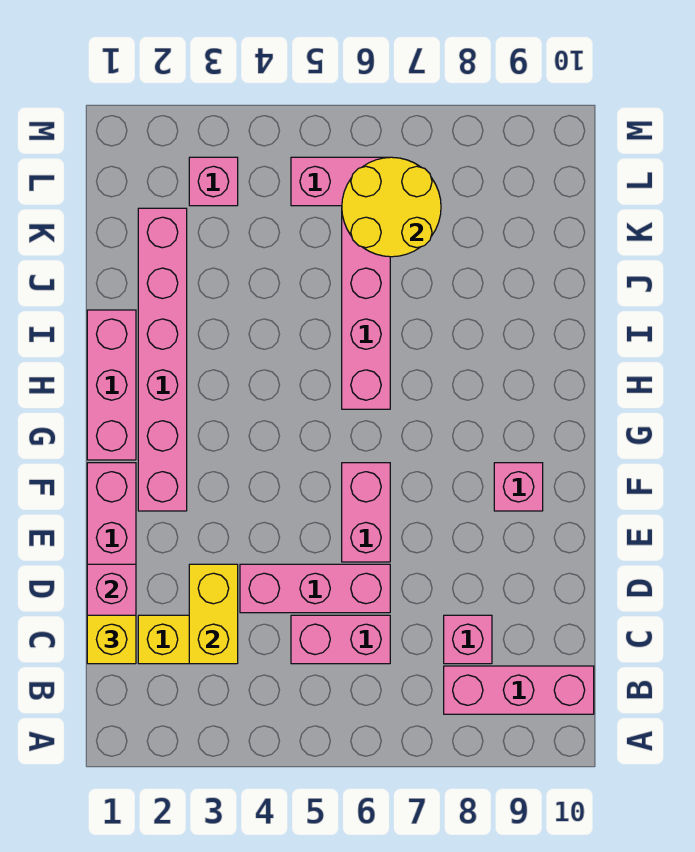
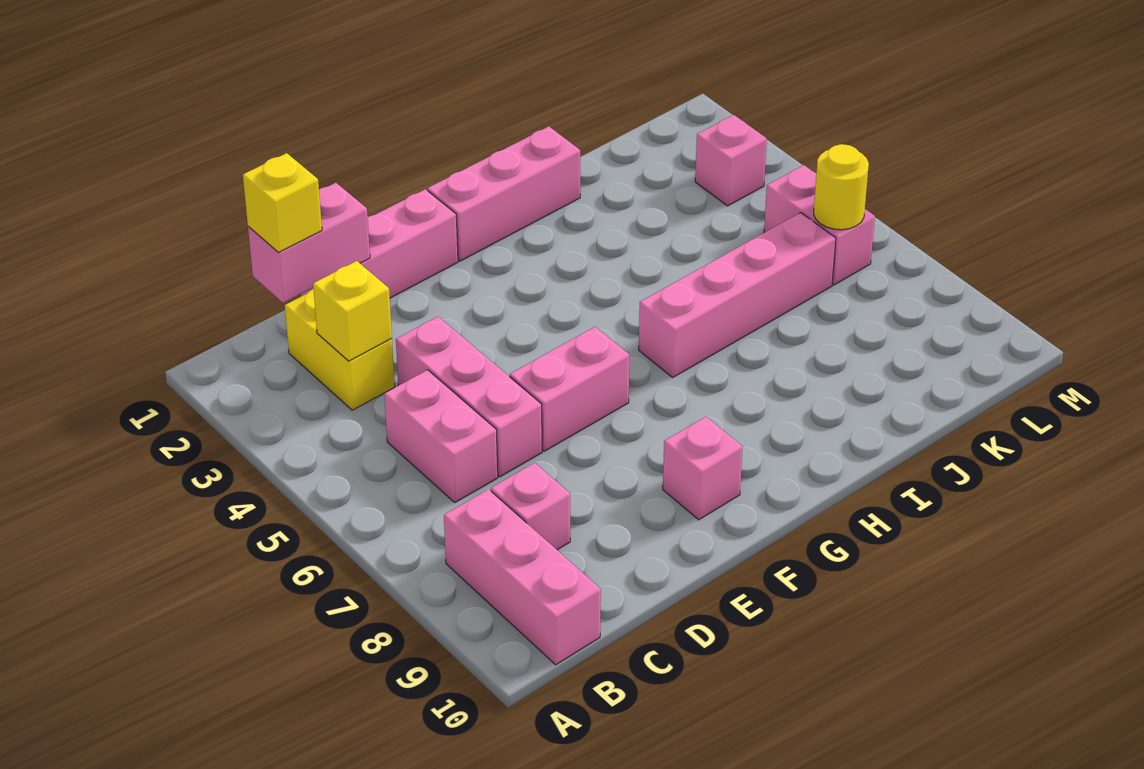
yellow brick C3:D3 level 2 -> yellow brick C3 level 2
pink brick F2:K2 level 1 -> none
yellow round brick K6:L7 level 2 -> yellow round brick L6 level 2

